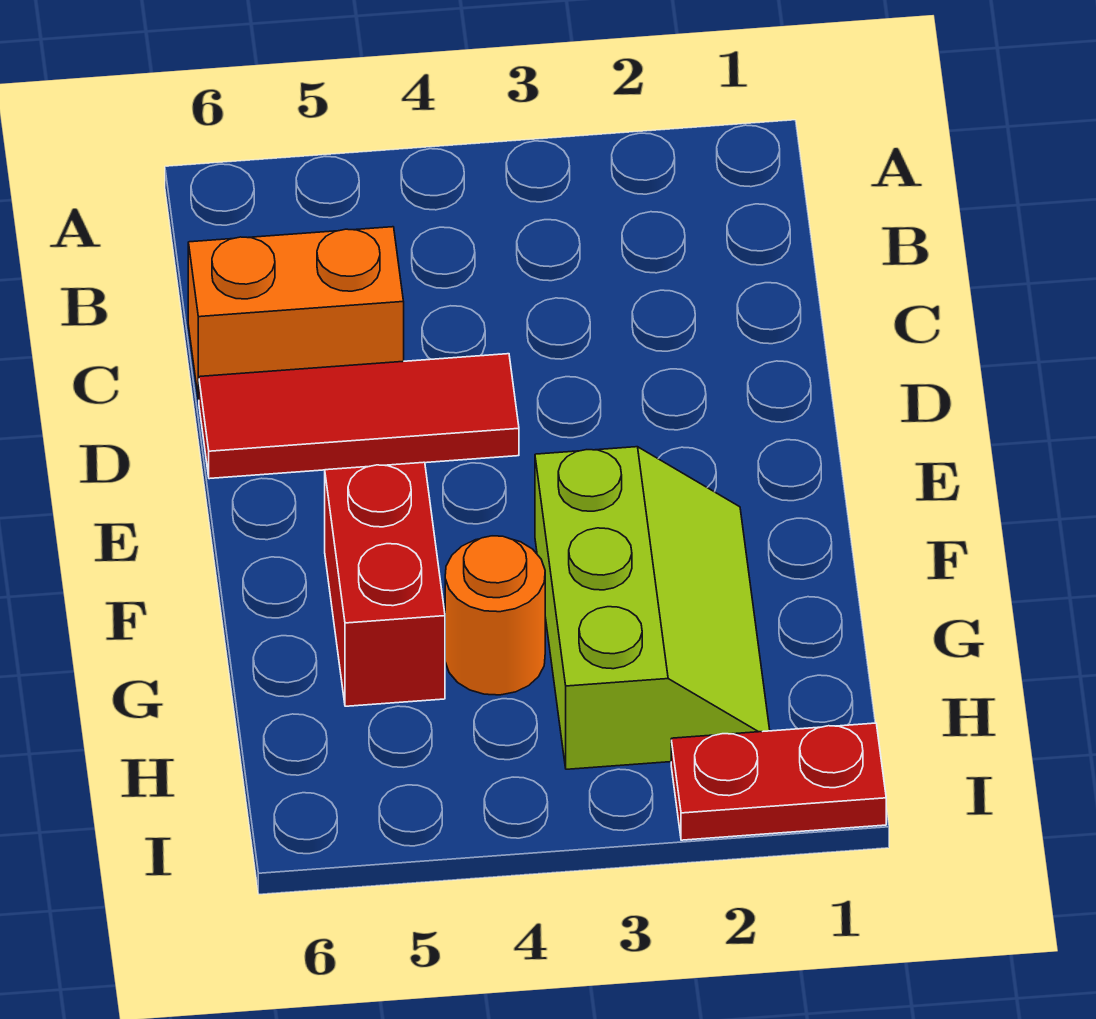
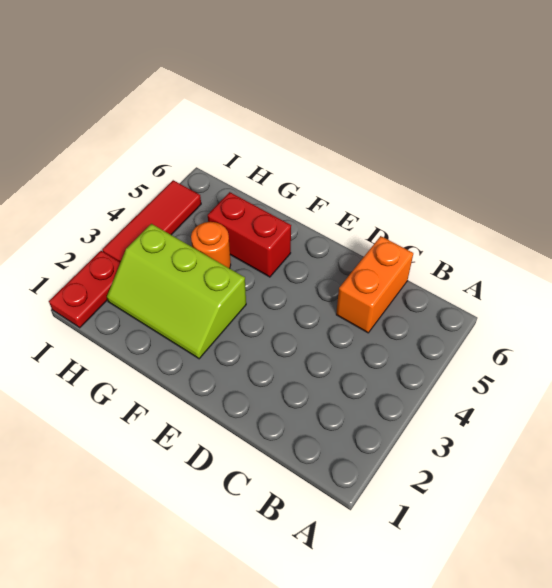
red tile D4:D6 level 1 -> red tile I3:I5 level 1

